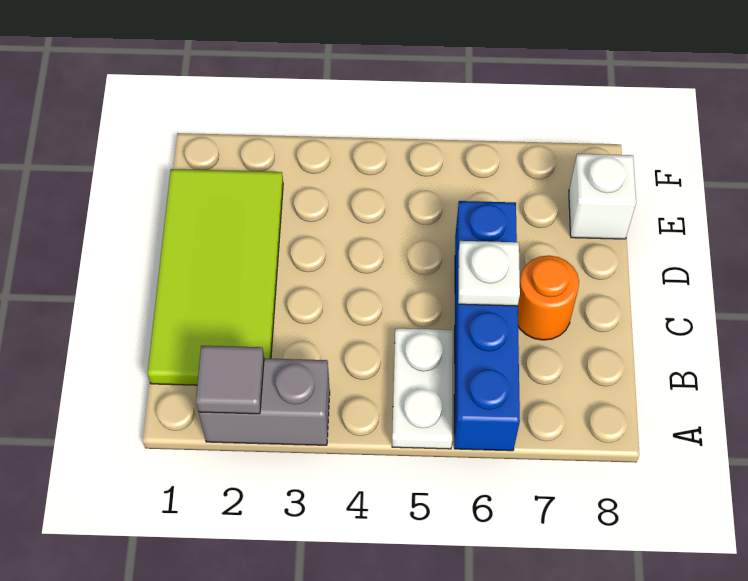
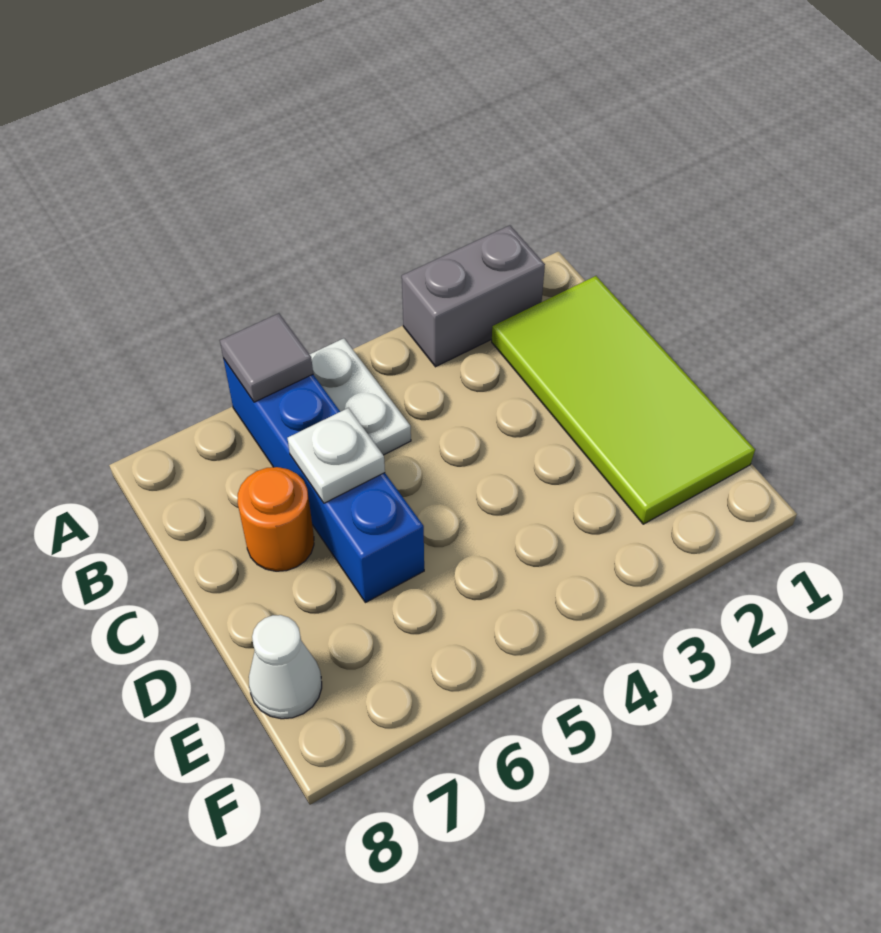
grey tile A2 level 2 -> grey tile A6 level 2
white brick E8 level 1 -> white cone E8 level 1

